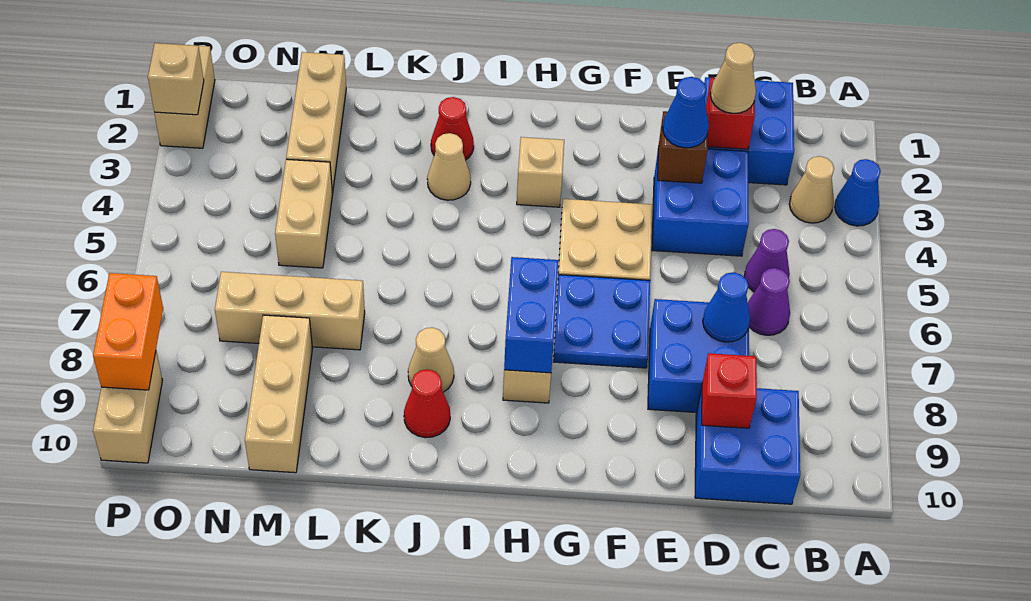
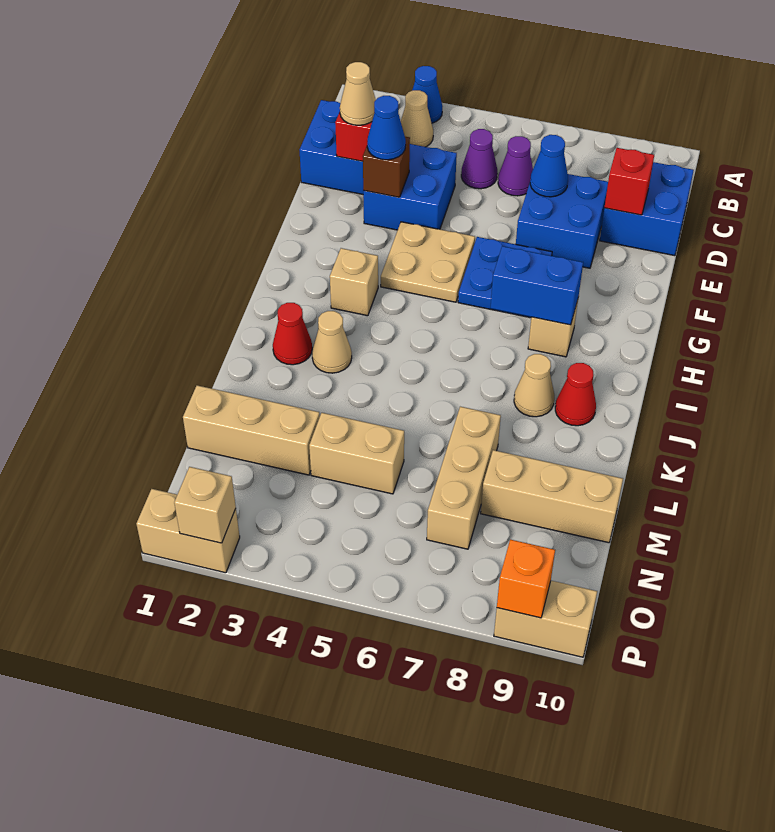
orange brick P8:P9 level 2 -> orange brick P9 level 2

